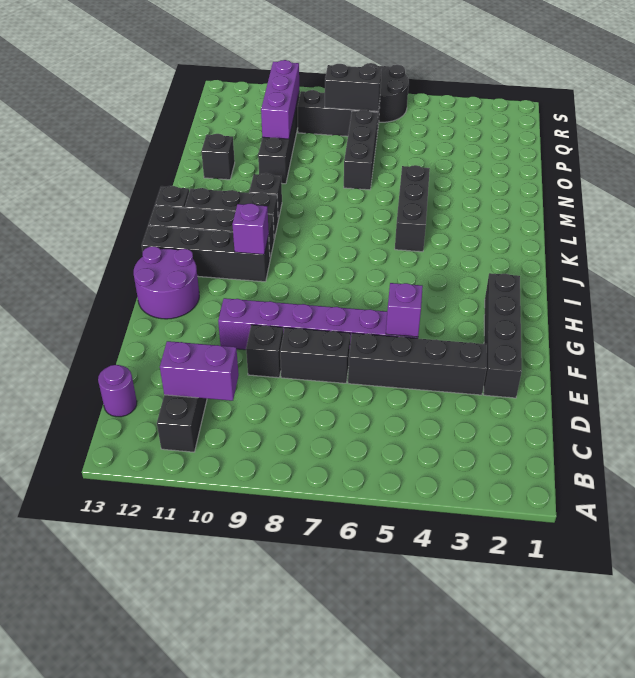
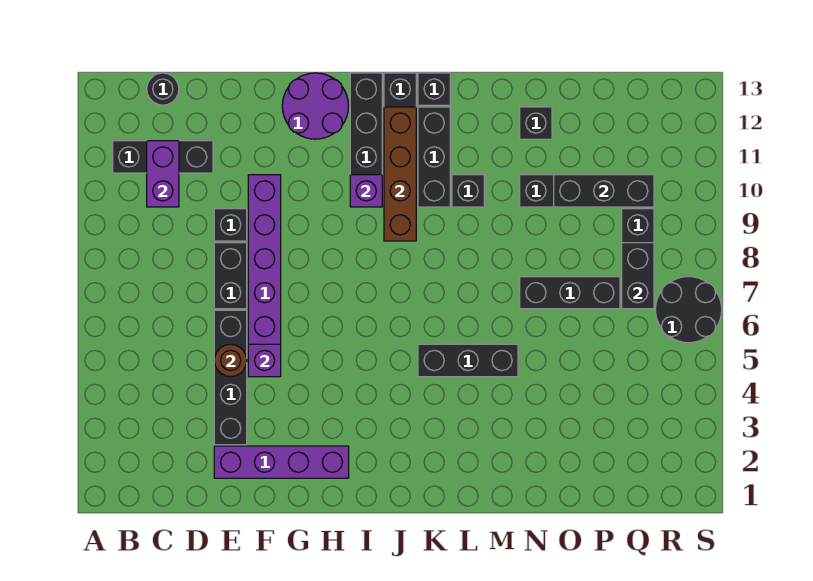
purple round brick C13 level 1 -> black round brick C13 level 1
black brick E2:H2 level 1 -> purple brick E2:H2 level 1
none -> brown round brick E5 level 2
none -> brown brick J9:J12 level 2
purple brick O10:Q10 level 2 -> black brick O10:Q10 level 2

